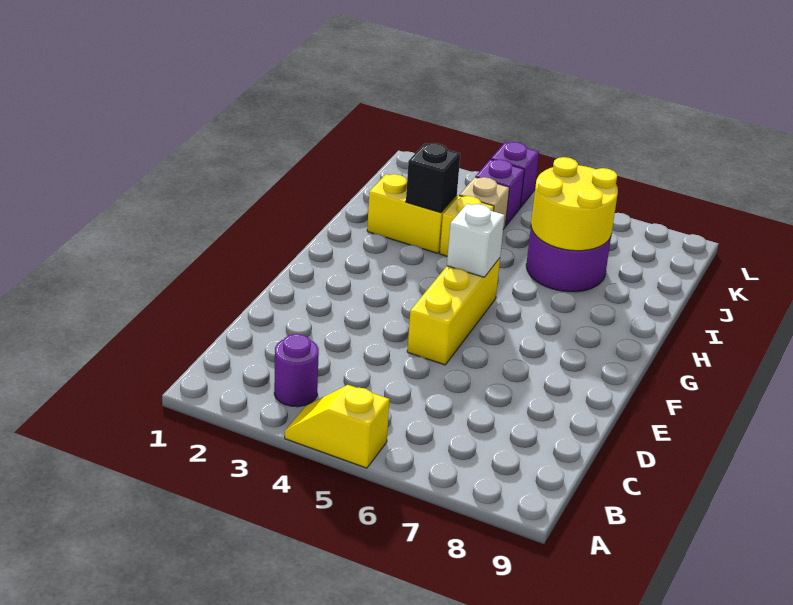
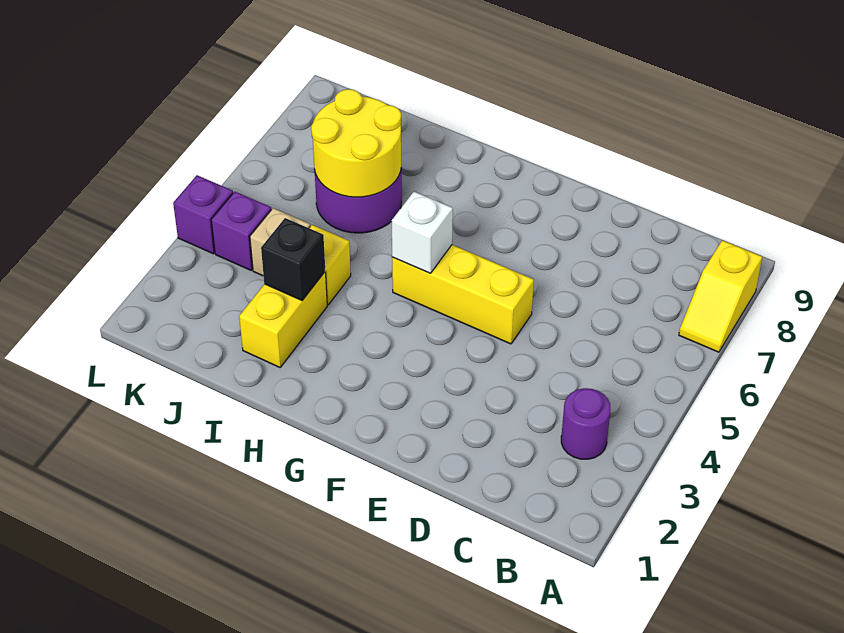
yellow slope A4:A5 level 1 top 5 -> yellow slope A7:A8 level 1 top 8

